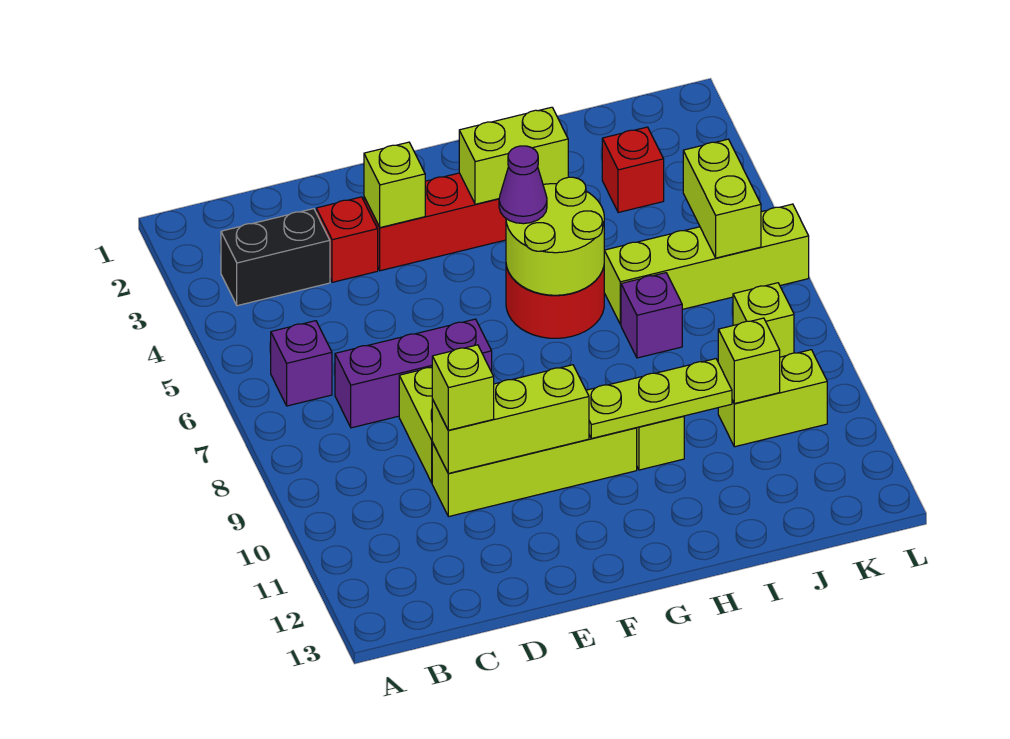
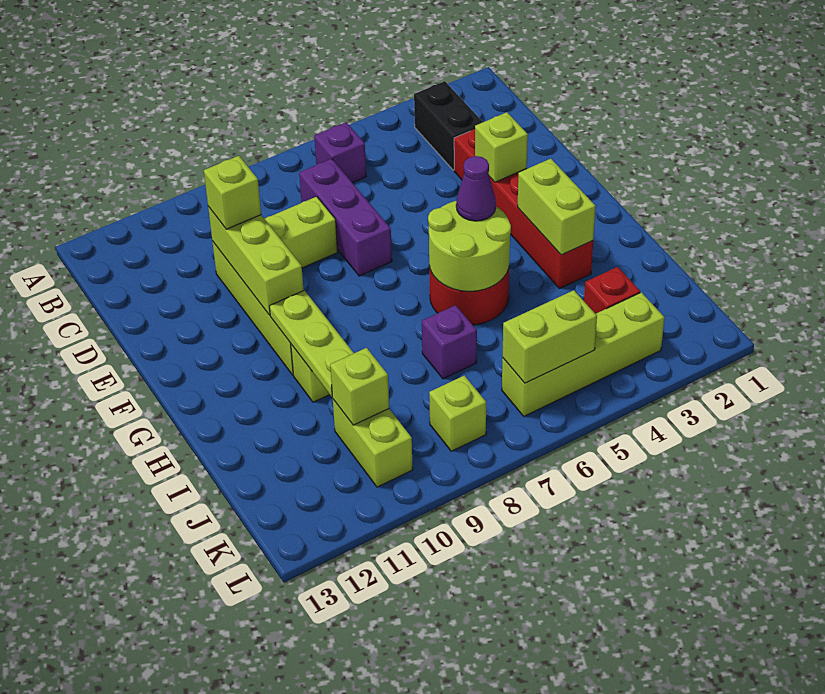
lime brick I6:L6 level 1 -> lime brick K3:K6 level 1

